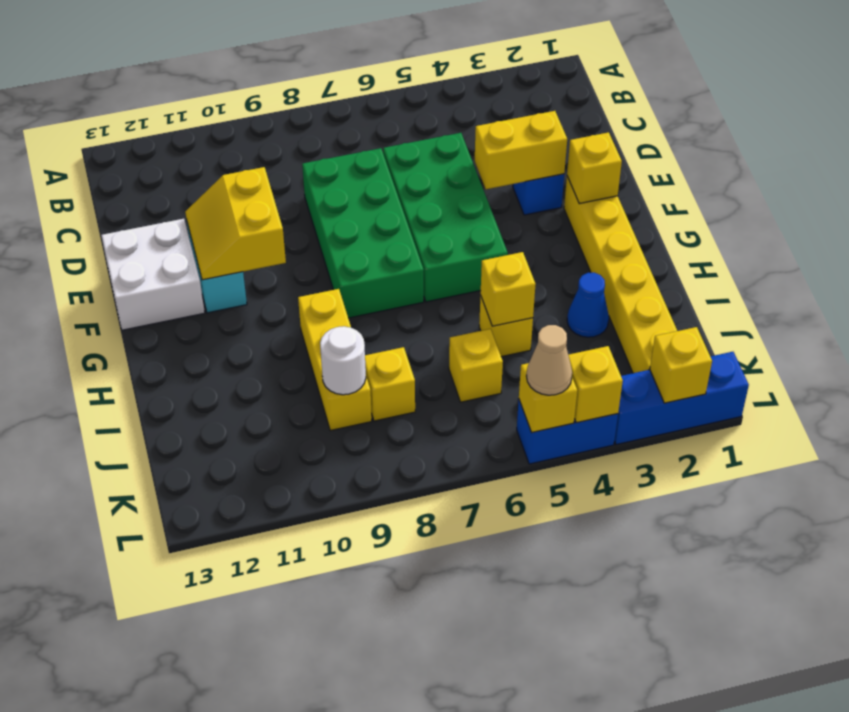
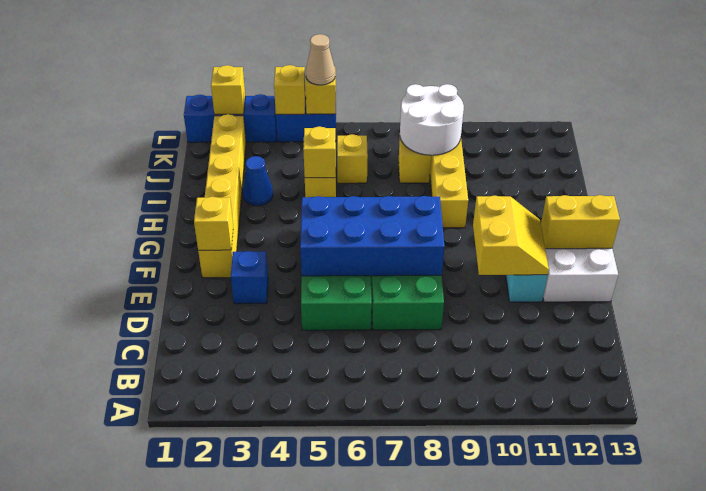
yellow brick E3:E4 level 2 -> yellow brick F12:F13 level 2
none -> blue brick E5:F8 level 2
white round brick J9 level 2 -> white round brick J8:K9 level 2

